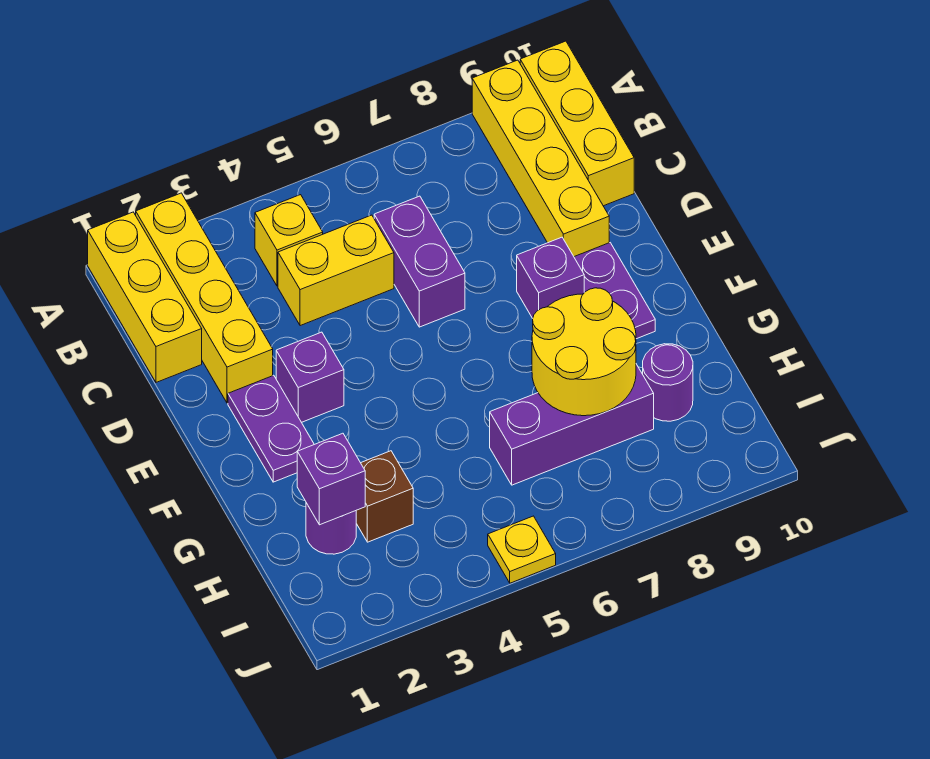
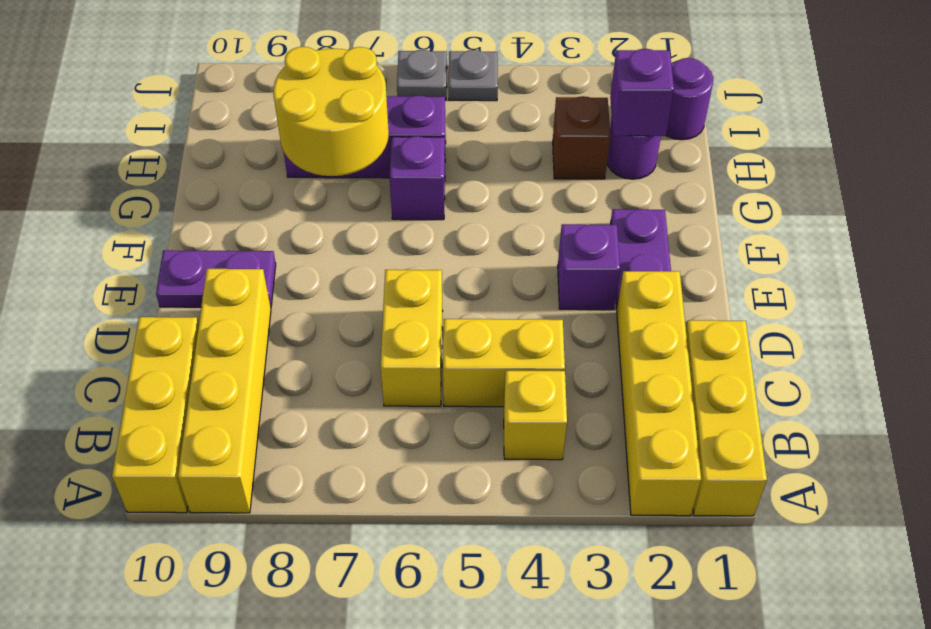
purple brick C6:D6 level 1 -> yellow brick C6:D6 level 1
purple brick E8 level 1 -> purple brick G6 level 1
purple plate E9:F9 level 1 -> purple plate E9:E10 level 1
purple round brick H9 level 1 -> purple round brick I1 level 1
yellow plate J5 level 1 -> grey plate J5 level 1
none -> grey plate J6 level 1

